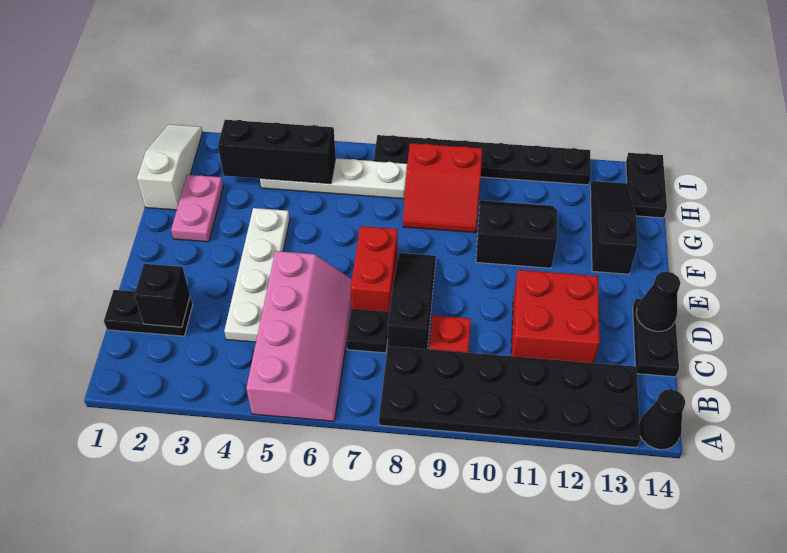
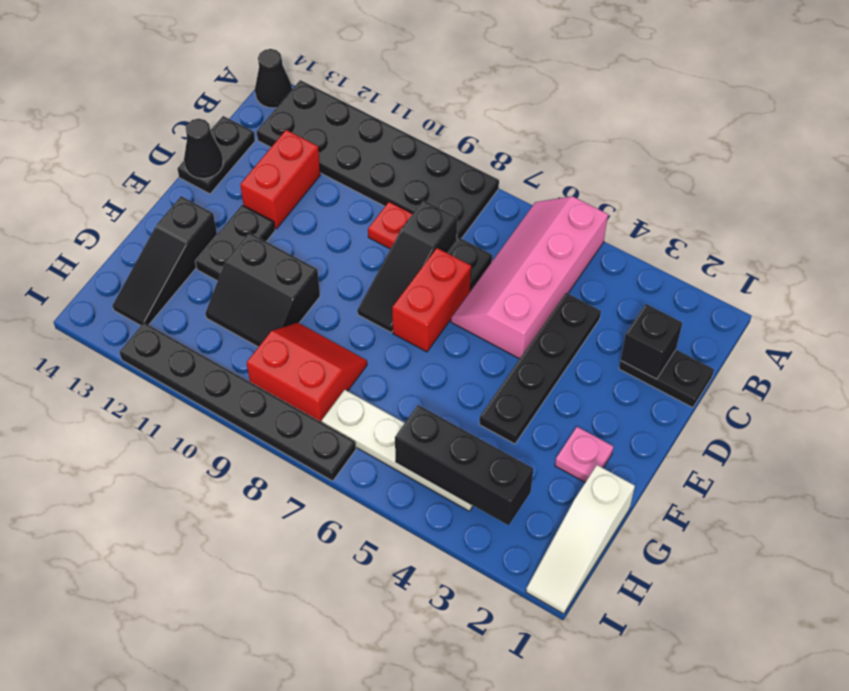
white plate C4:F4 level 1 -> black plate C4:F4 level 1
red brick C11:D12 level 1 -> red brick C12:D12 level 1
pink plate F2:G2 level 1 -> pink plate F2 level 1
black plate H14:I14 level 1 -> black plate E12:F12 level 1

